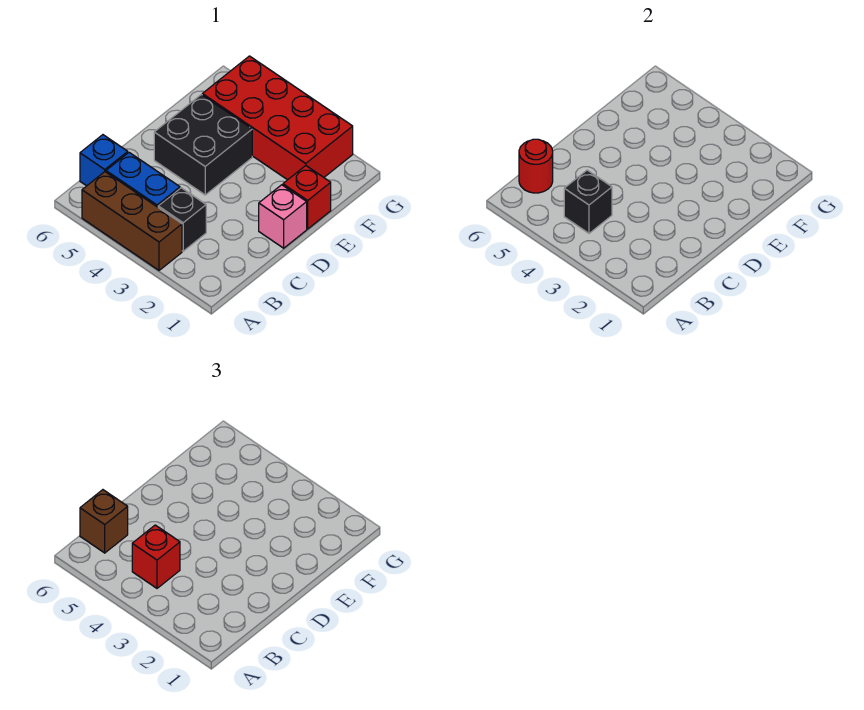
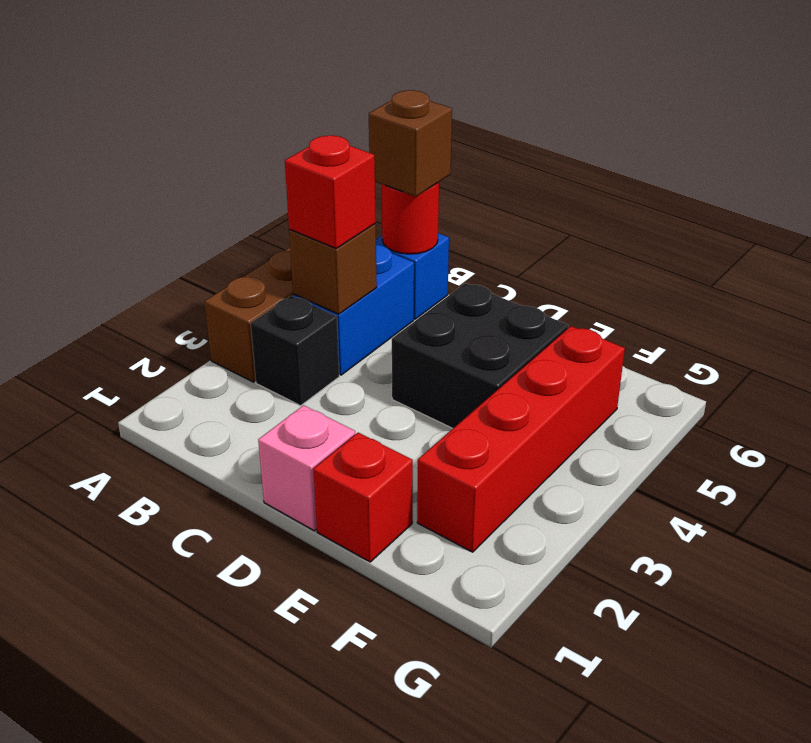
black brick B4 level 2 -> brown brick B4 level 2
red brick F2:G5 level 1 -> red brick F2:F5 level 1

